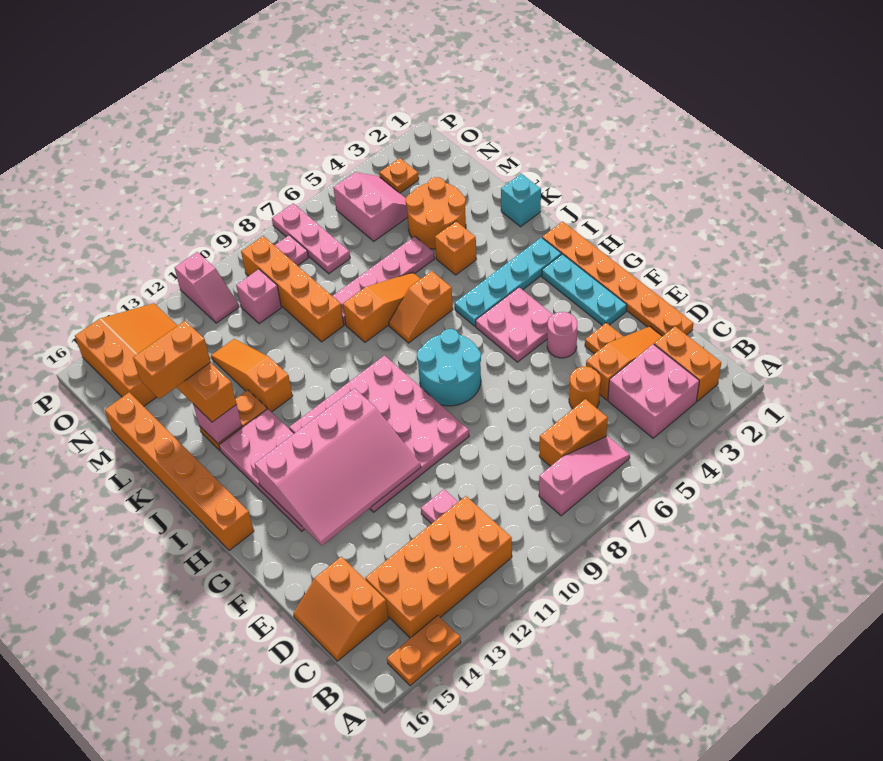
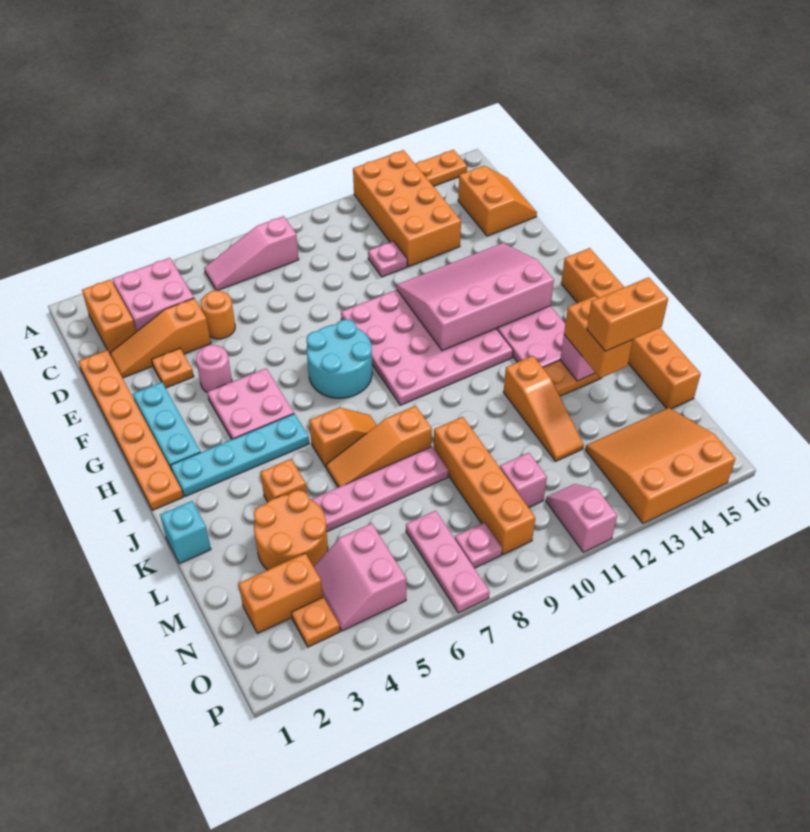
orange brick B11:C14 level 1 -> orange brick A12:D13 level 1
orange brick C6:C7 level 1 -> orange brick N2:N3 level 1
orange slope N13:P15 level 1 top 15 -> orange slope N13:P15 level 1 top P

